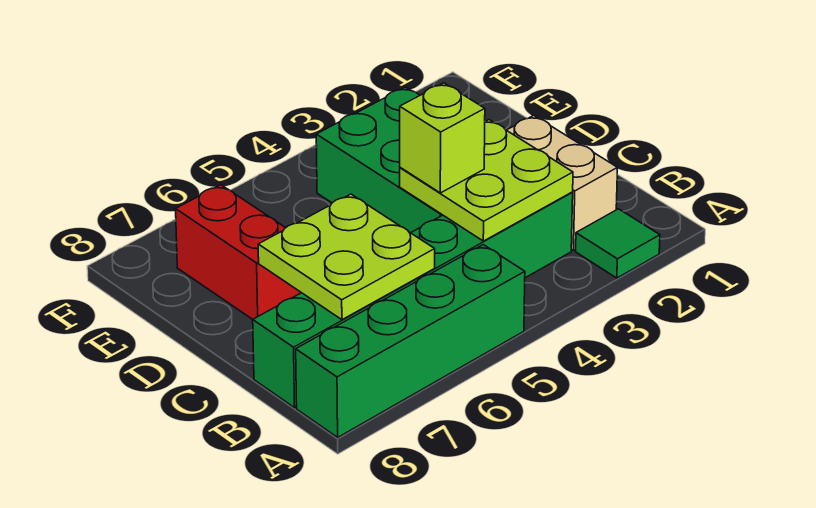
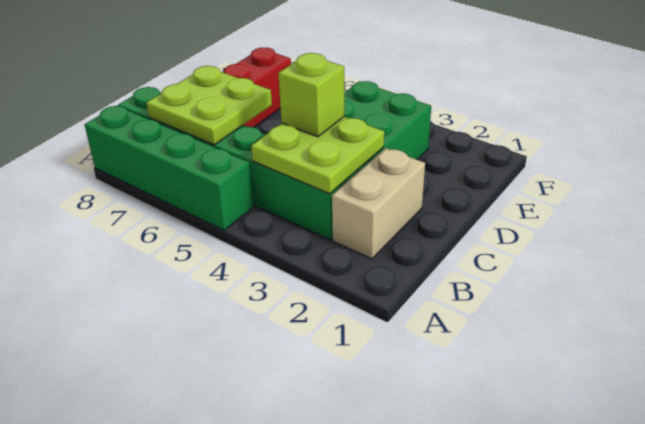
green tile A2 level 1 -> none

